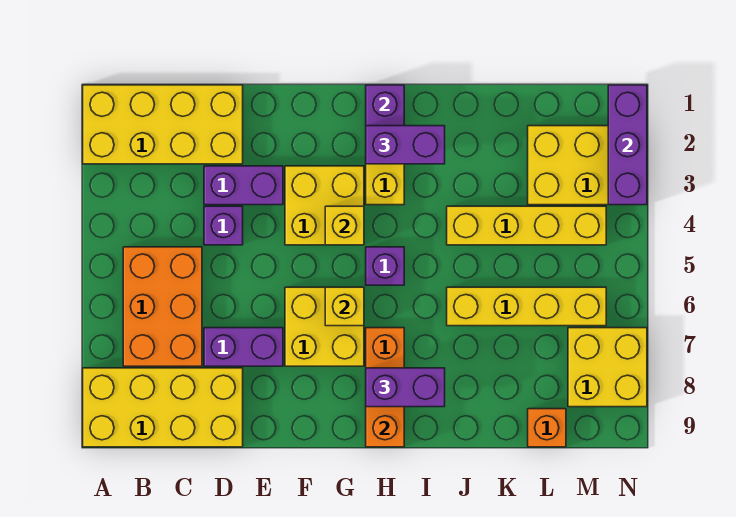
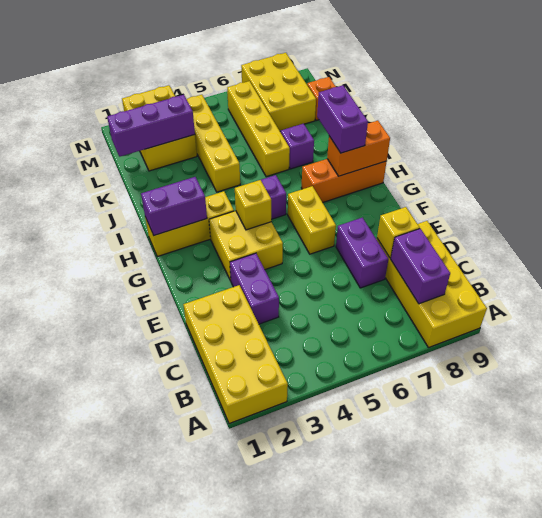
orange brick B5:C7 level 1 -> none
purple brick D4 level 1 -> purple brick J7 level 1
yellow brick F6:G7 level 1 -> yellow brick F6:G6 level 1
yellow brick G6 level 2 -> yellow brick D8 level 2
purple brick H2:I2 level 3 -> purple brick B8:C8 level 2
yellow brick M7:N8 level 1 -> yellow brick L7:N8 level 1
purple brick N1:N3 level 2 -> purple brick L1:L3 level 2

